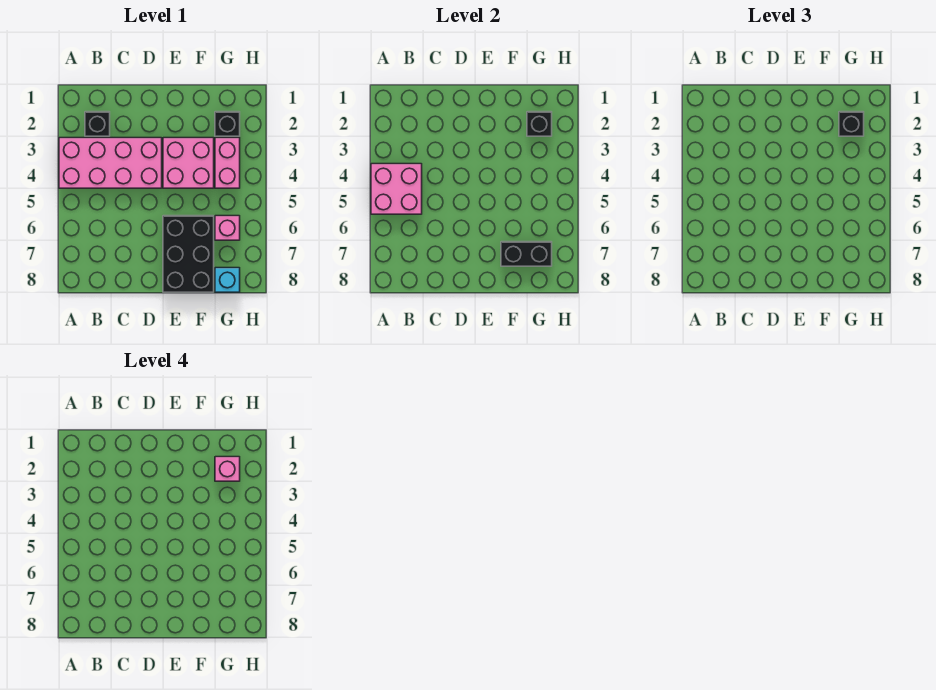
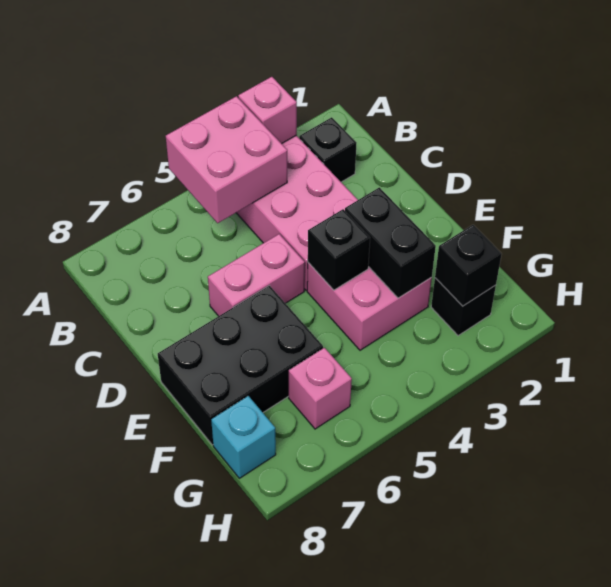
black brick F7:G7 level 2 -> black brick E3:F3 level 2
black brick G2 level 3 -> black brick E4 level 2
pink brick G2 level 4 -> pink brick A3 level 2
pink brick G3:G4 level 1 -> pink brick D5:D6 level 1

